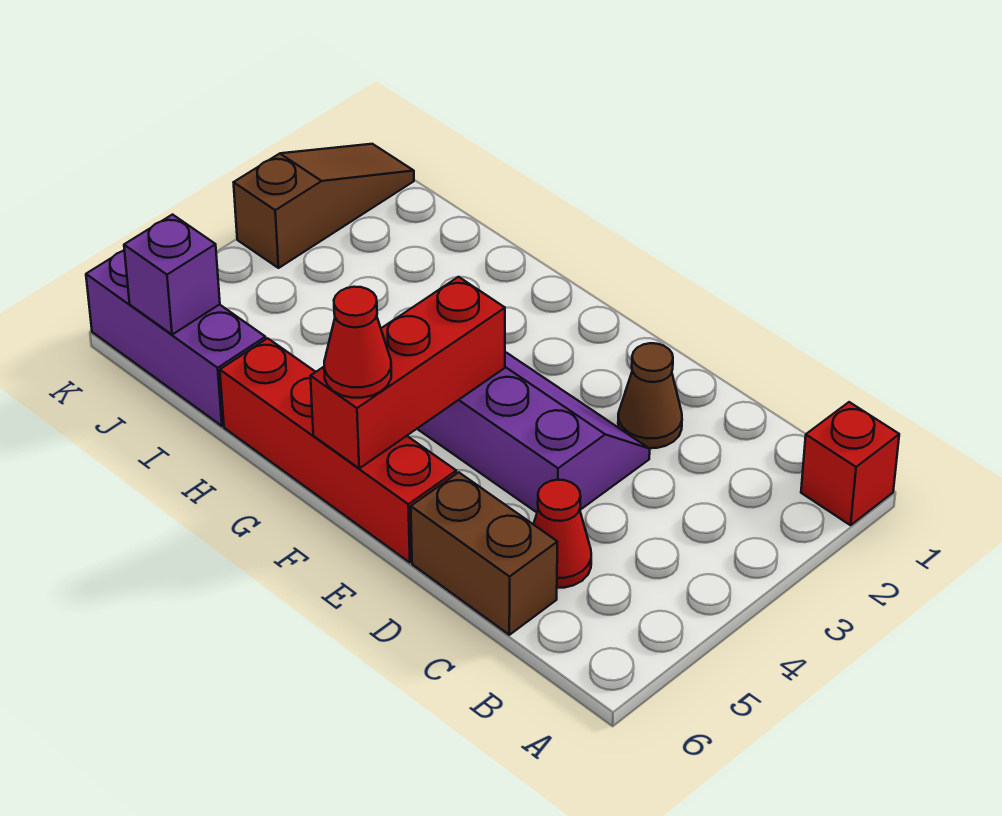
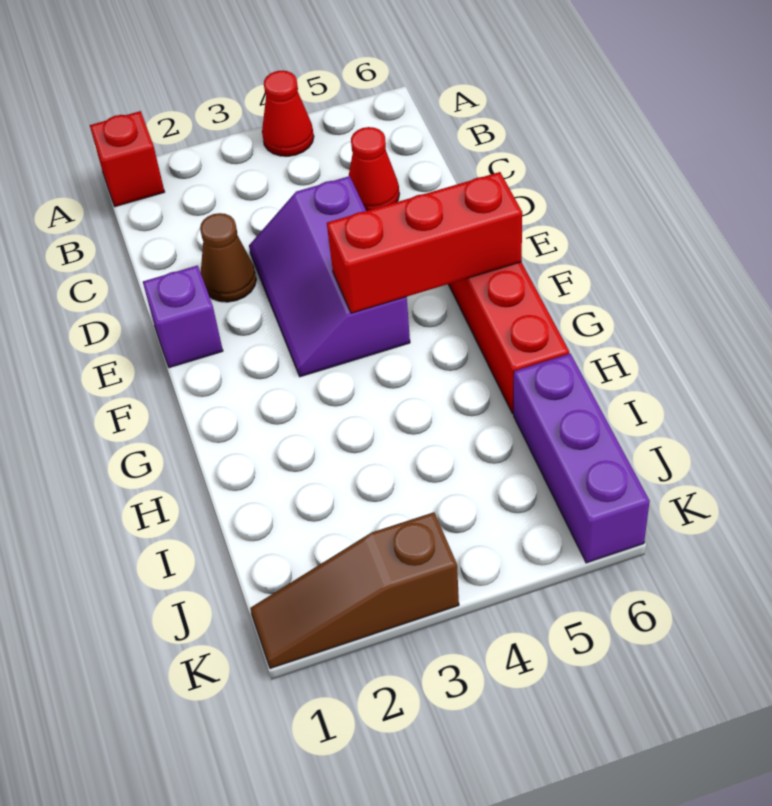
brown brick C6:D6 level 1 -> none
red cone F6 level 3 -> red cone A4 level 1
purple brick J6 level 2 -> purple brick E1 level 1

